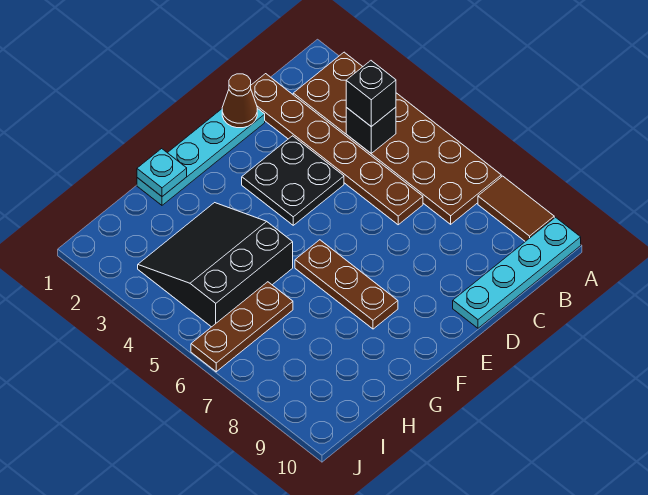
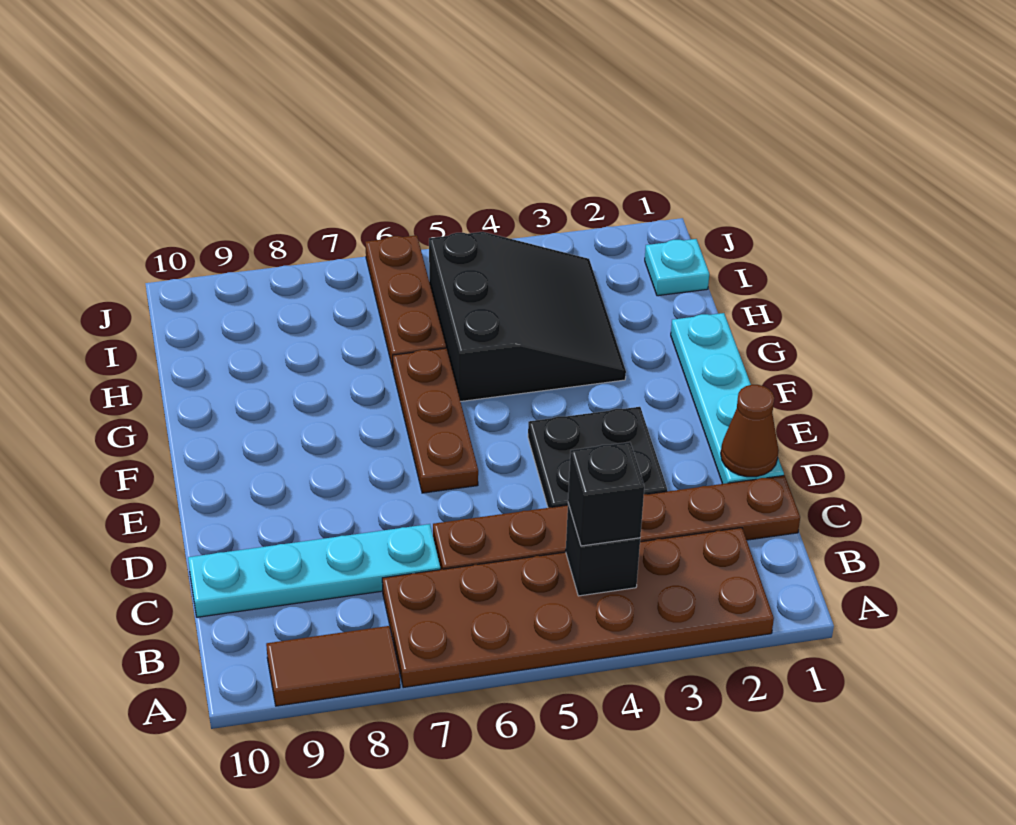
cyan plate A10:D10 level 1 -> cyan plate C7:C10 level 1
brown plate F6:F8 level 1 -> brown plate E6:G6 level 1
cyan plate G1 level 2 -> cyan plate I1 level 1

